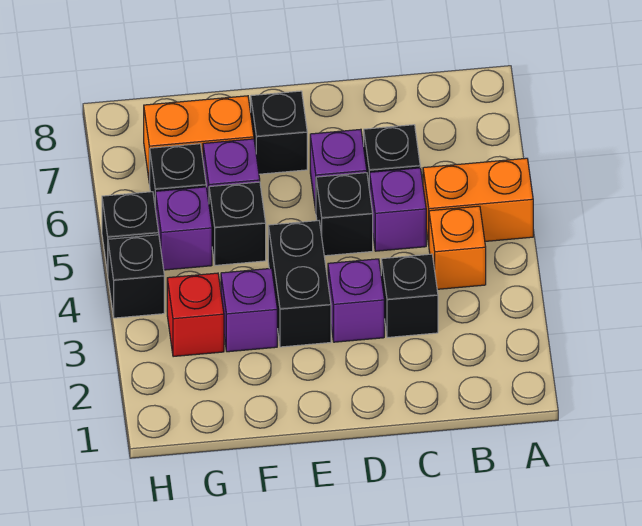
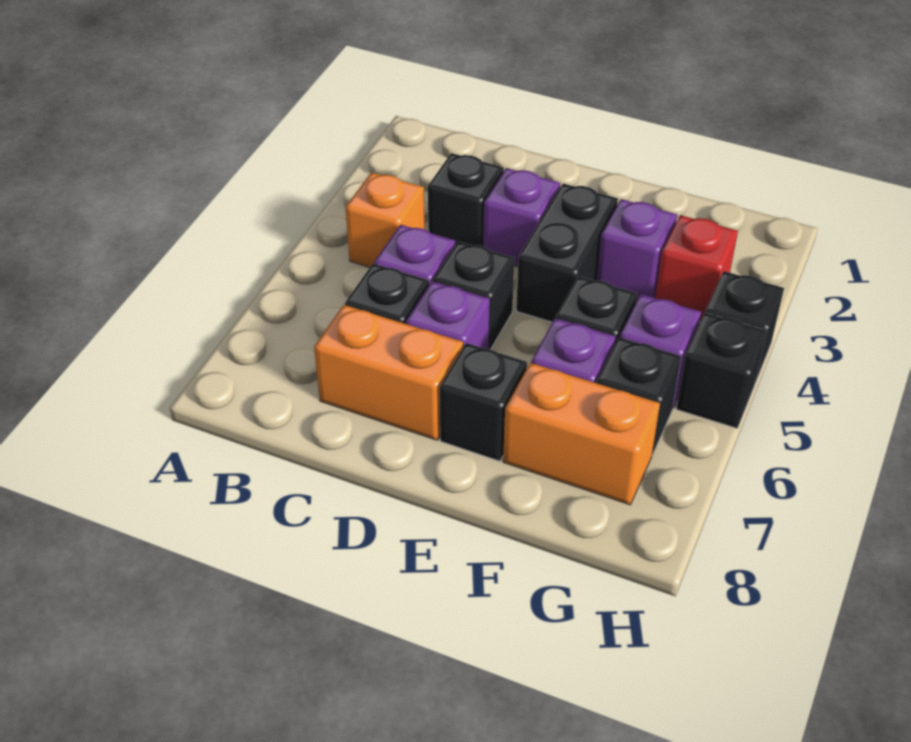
orange brick A5:B5 level 1 -> orange brick C7:D7 level 1

